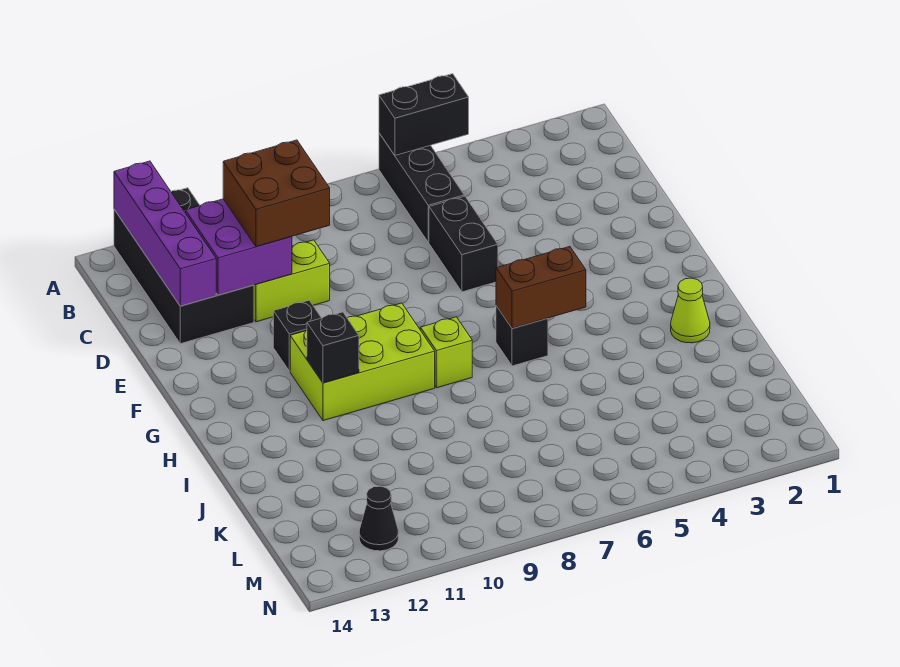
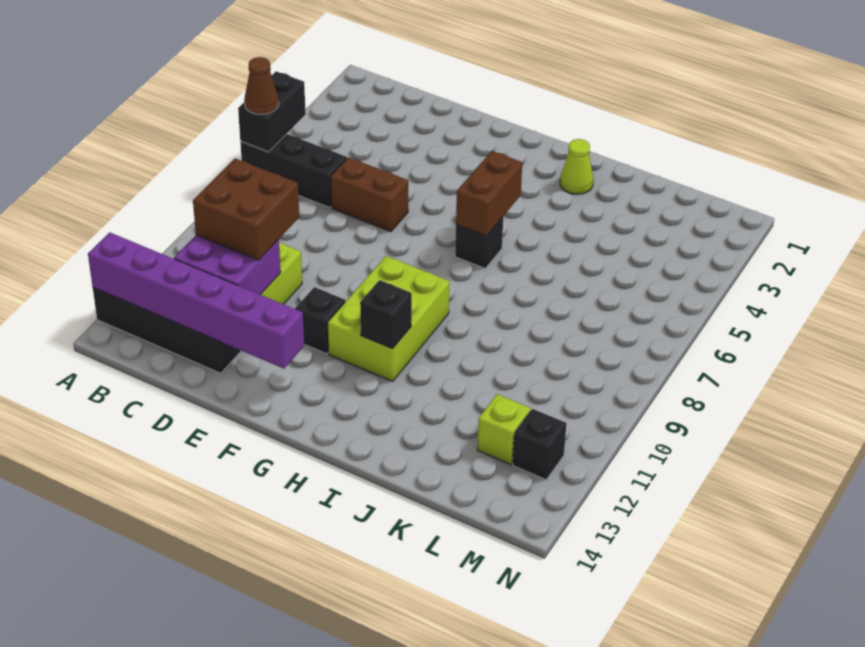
none -> brown cone A6 level 3
purple brick A13:D13 level 2 -> purple brick A13:F13 level 2
black brick D6:E6 level 1 -> brown brick D6:E6 level 1
lime brick H8 level 1 -> lime brick L12 level 1
black cone M12 level 1 -> black brick M12 level 1

